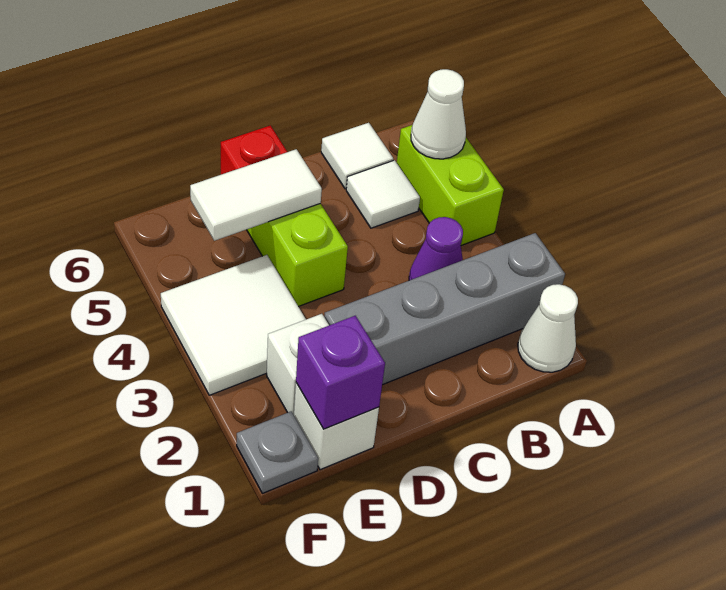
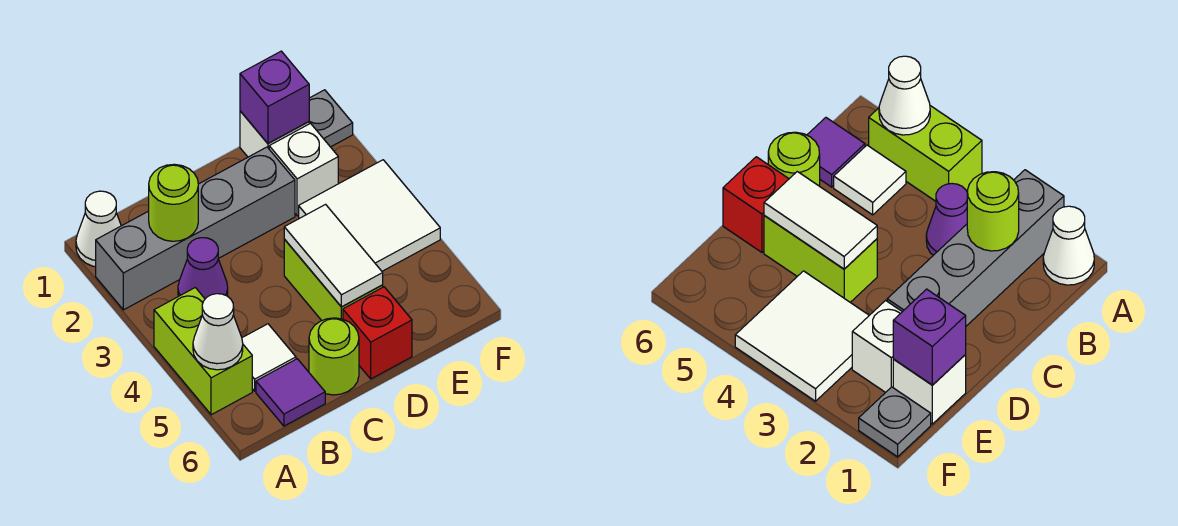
none -> lime round brick B2 level 2
white tile B6 level 1 -> purple tile B6 level 1
none -> lime round brick C6 level 1
white tile D5:E5 level 2 -> white tile D4:D5 level 2

